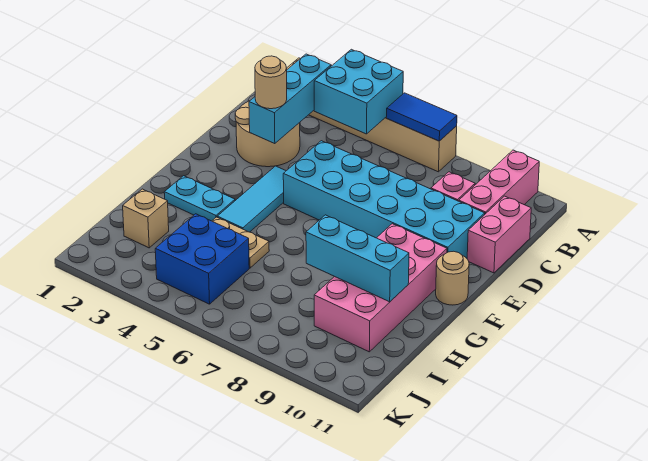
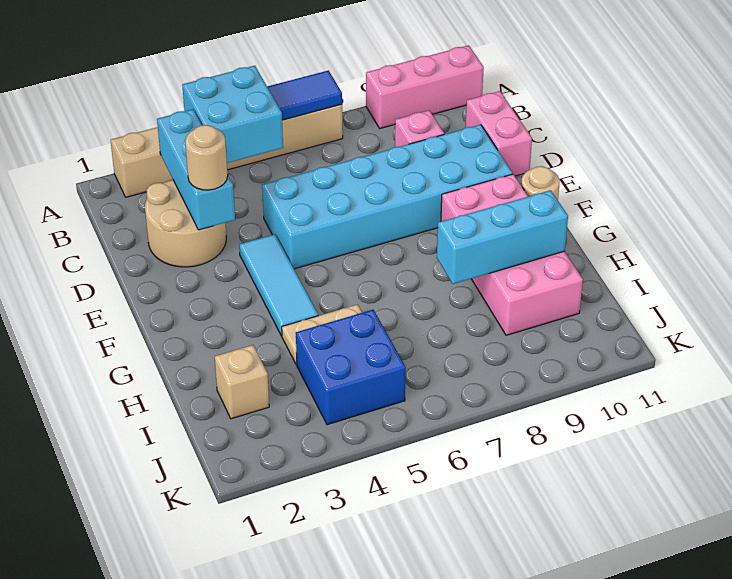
pink brick A10:C10 level 1 -> pink brick A9:A11 level 1
cyan plate G2:G3 level 1 -> none

